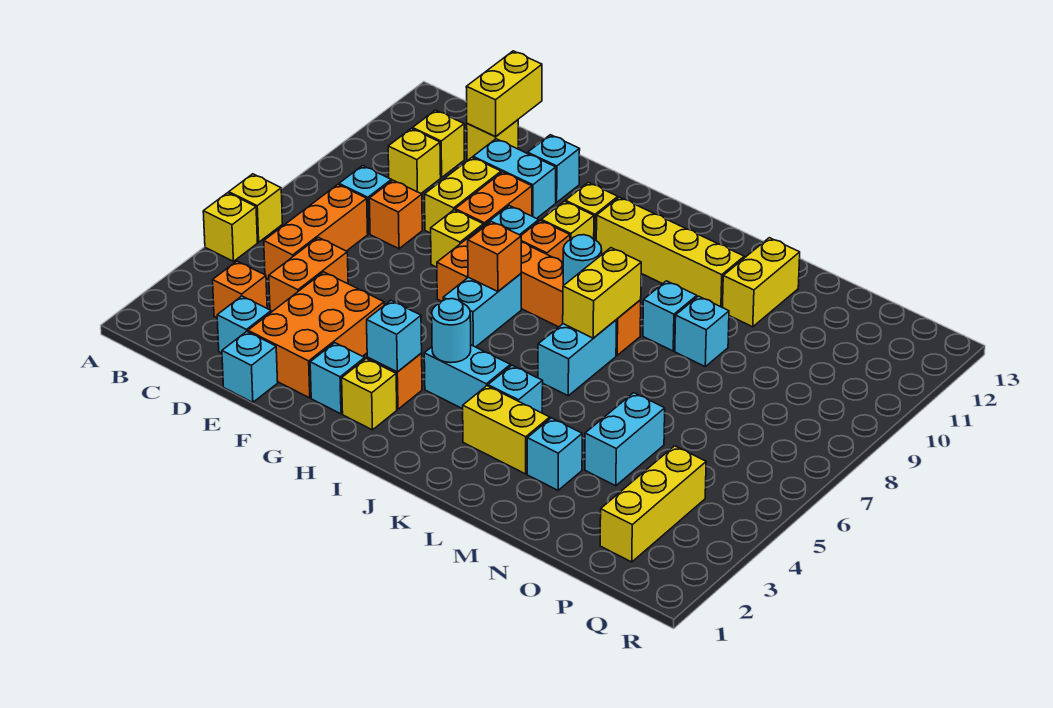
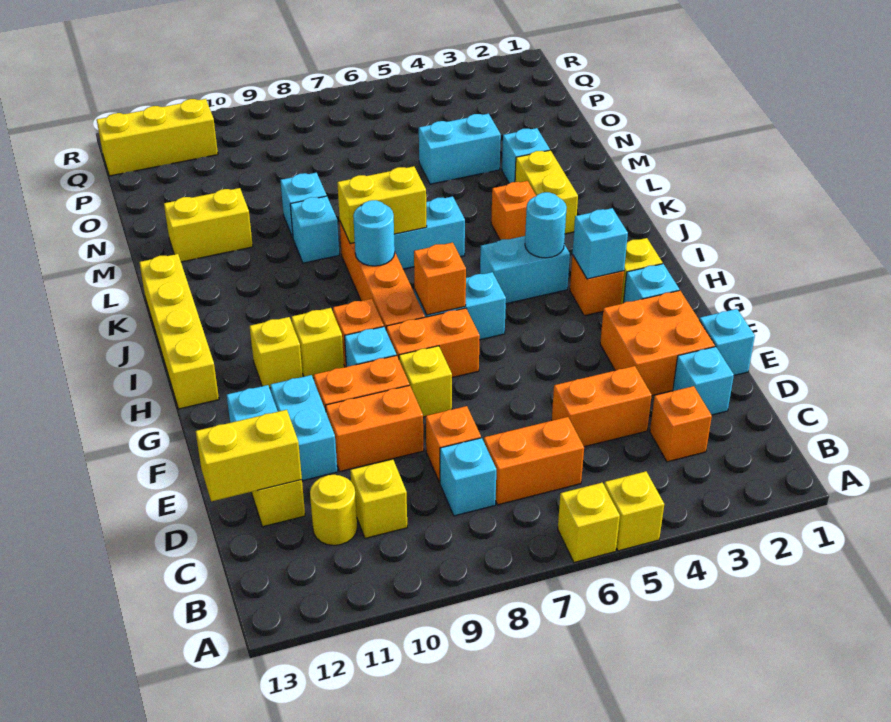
orange brick C5:C7 level 1 -> orange brick C6:C7 level 1
yellow brick C11 level 1 -> yellow round brick C11 level 1
orange brick E2:F4 level 1 -> orange brick E2:F3 level 1
yellow brick E9:E10 level 1 -> orange brick E9:E10 level 1
cyan brick I4:J4 level 1 -> cyan brick I4:I5 level 1
yellow brick I11:L11 level 1 -> yellow brick H13:K13 level 1
cyan brick K4 level 1 -> orange brick K4 level 1
yellow brick P2:P4 level 1 -> yellow brick Q11:Q13 level 1

